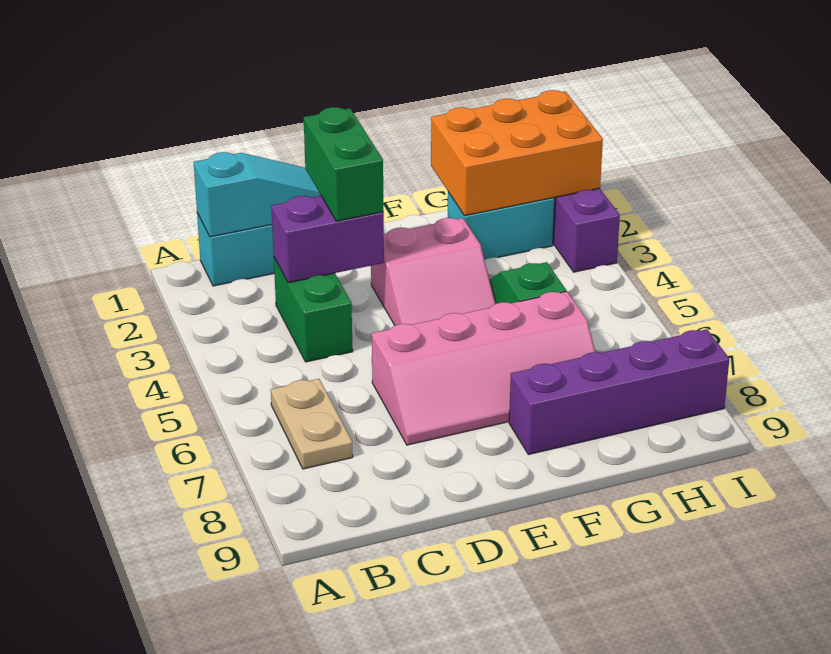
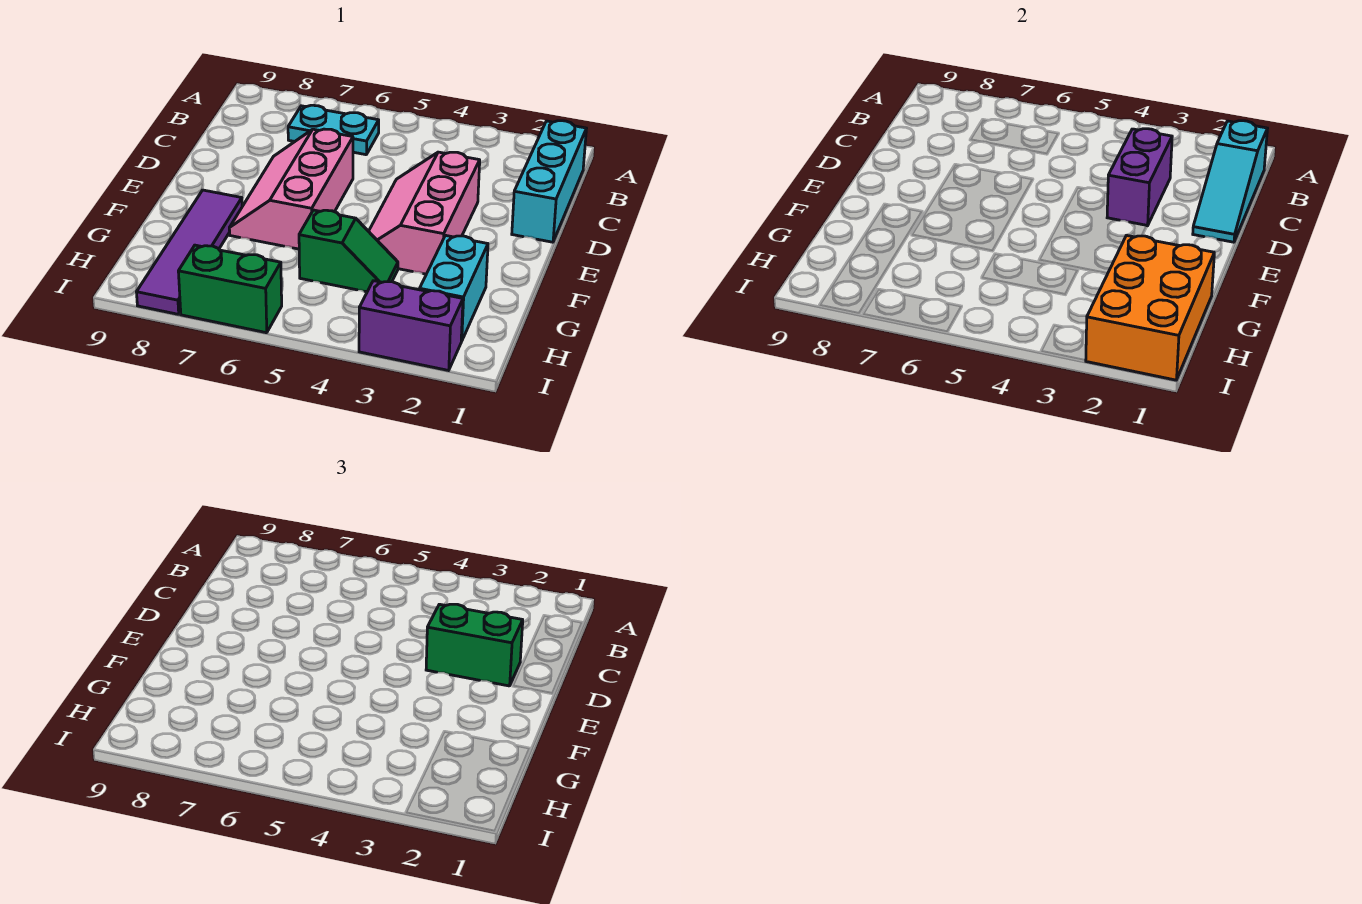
tan plate B6:B7 level 1 -> cyan plate B6:B7 level 1
green brick C3:C4 level 1 -> green brick I6:I7 level 1
pink slope D6:G7 level 1 top 6 -> pink slope D6:F7 level 1 top 6
pink slope E3:F4 level 1 top 3 -> pink slope D3:F4 level 1 top 3
purple brick F8:I8 level 1 -> purple tile F8:I8 level 1

